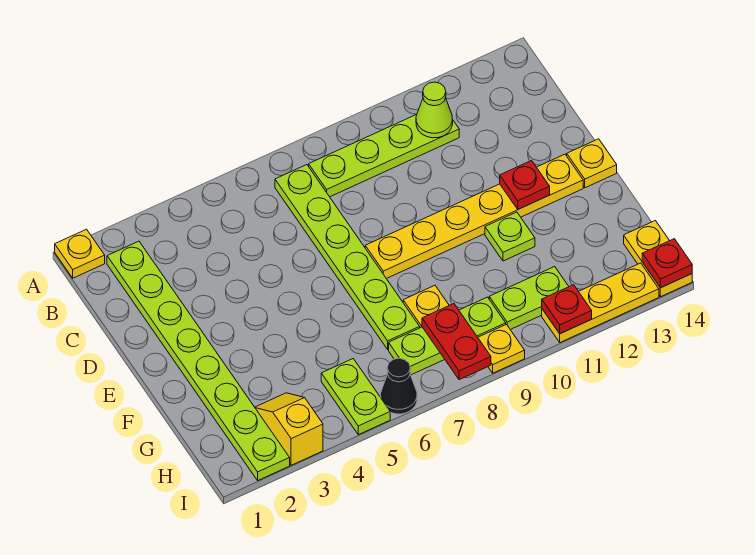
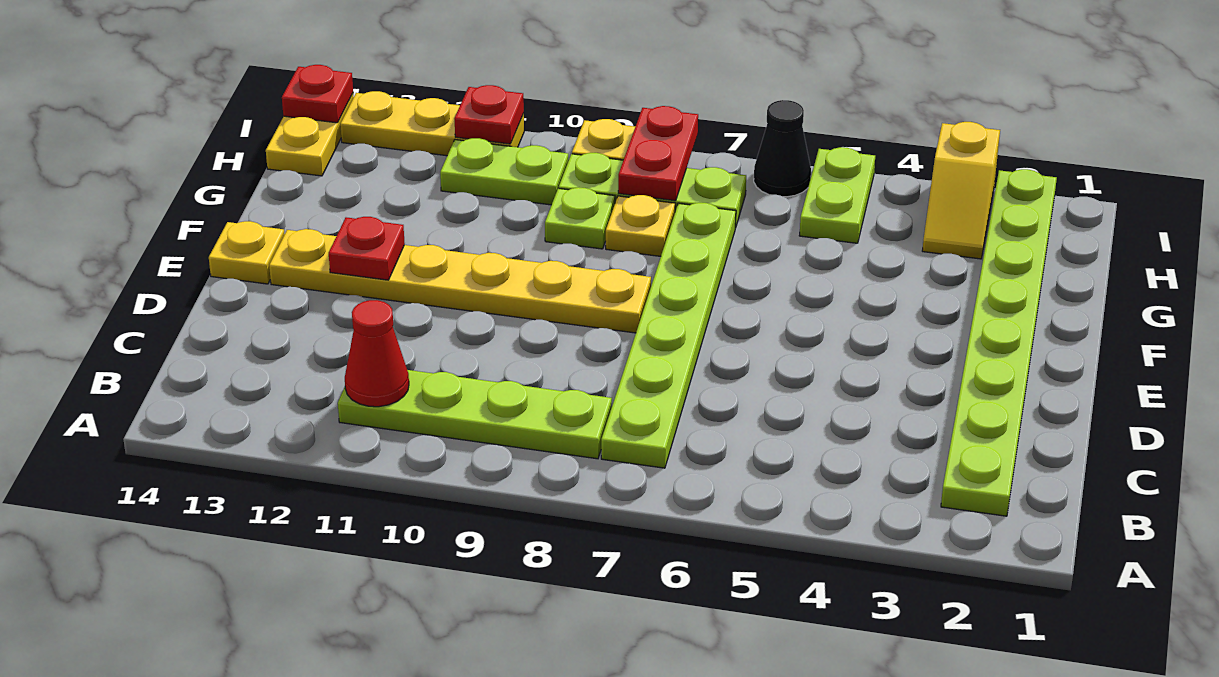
yellow plate A1 level 1 -> none
lime cone B11 level 2 -> red cone B11 level 2
lime plate F11 level 1 -> lime plate G9 level 1

